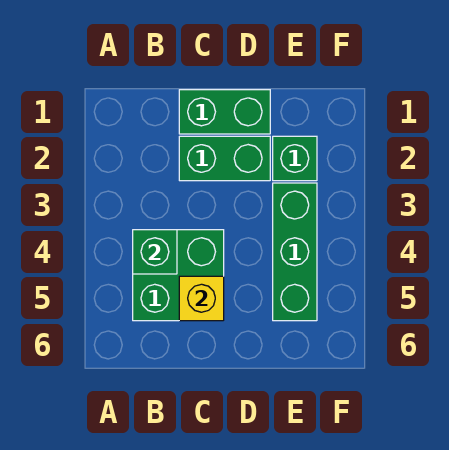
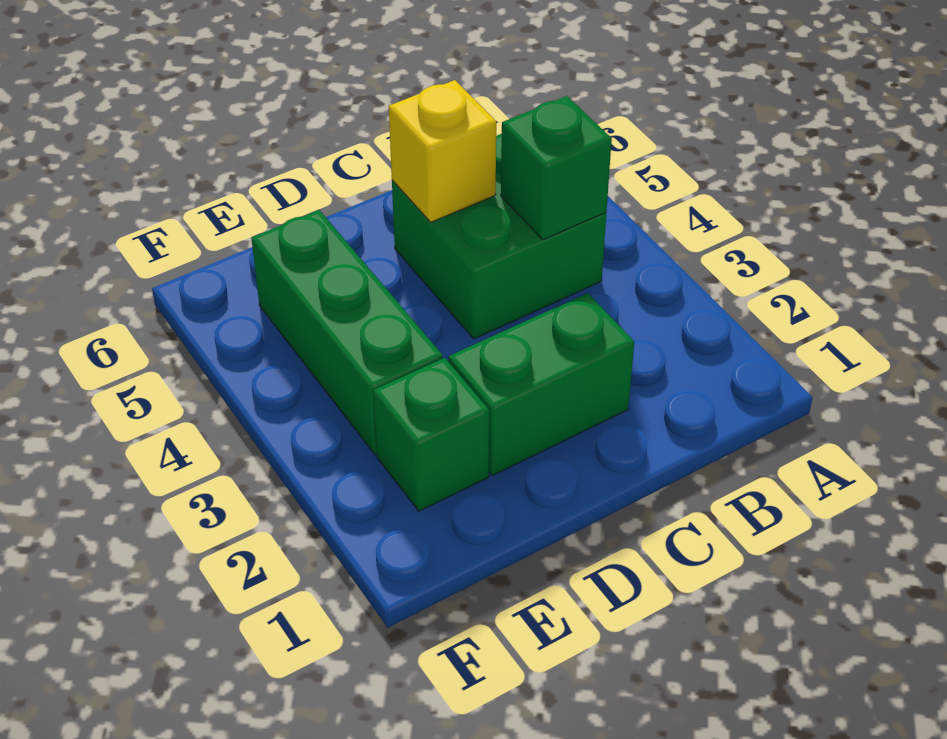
green brick C1:D1 level 1 -> none

